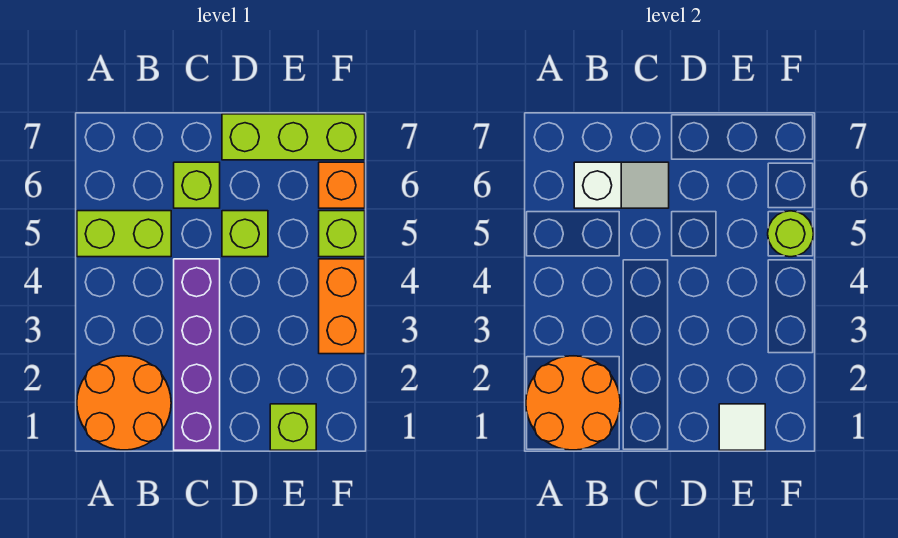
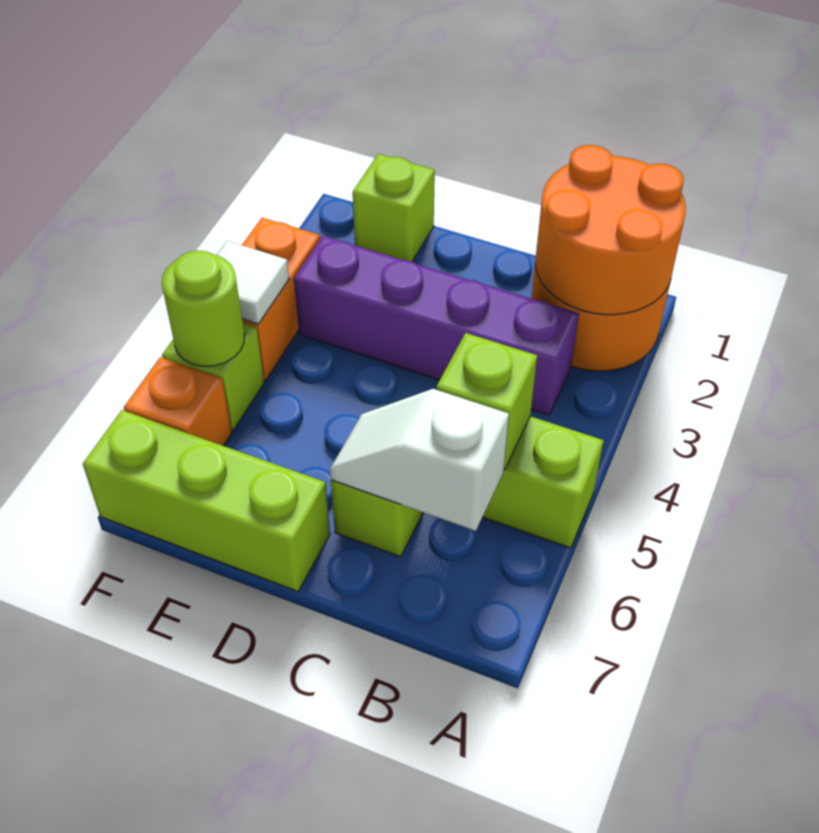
purple brick C1:C4 level 1 -> purple brick B3:E3 level 1
lime brick D5 level 1 -> lime brick B5 level 2
white tile E1 level 2 -> white tile F4 level 2

